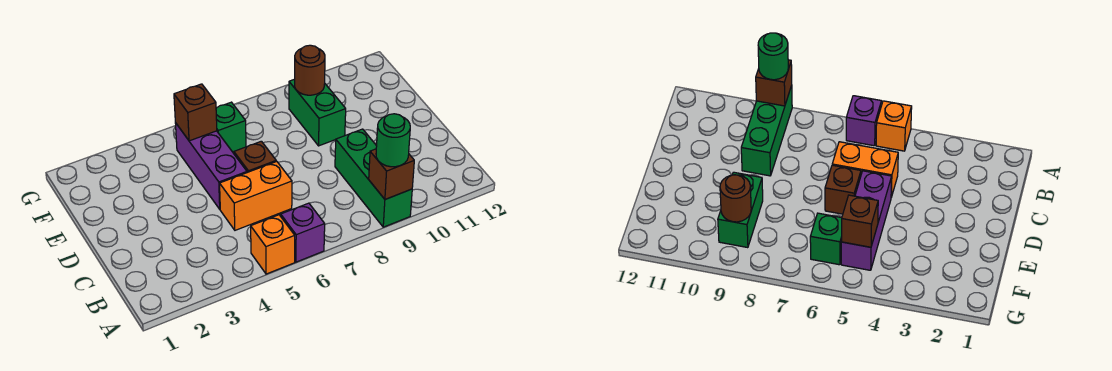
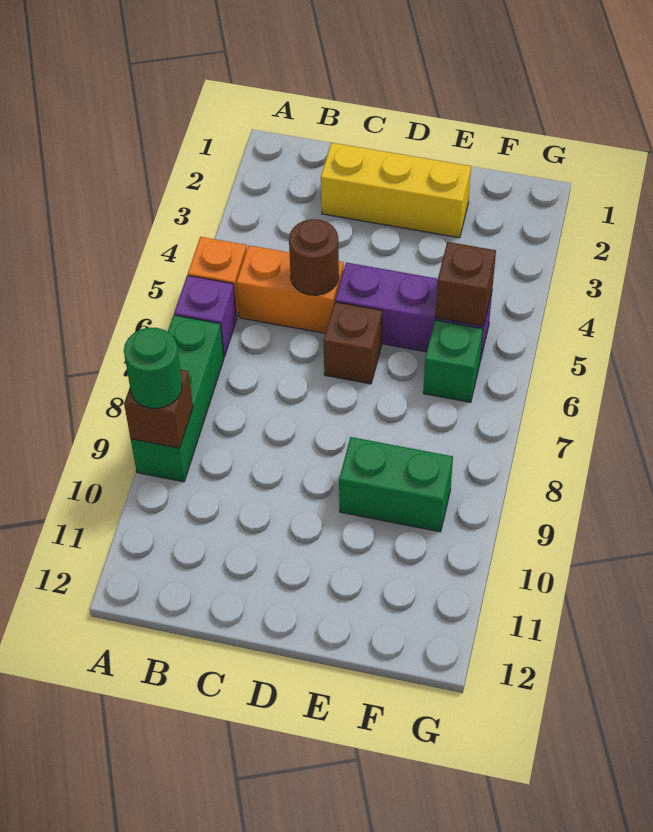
green brick A9:C9 level 1 -> green brick A7:A9 level 1
none -> yellow brick C2:E2 level 1
orange brick C5:C6 level 1 -> orange brick B5:C5 level 1
brown round brick F9 level 2 -> brown round brick C5 level 2

